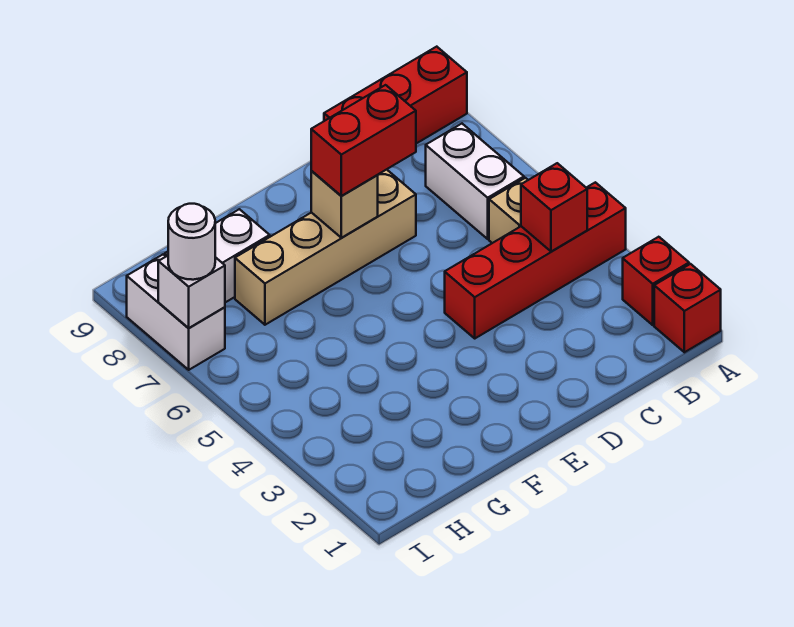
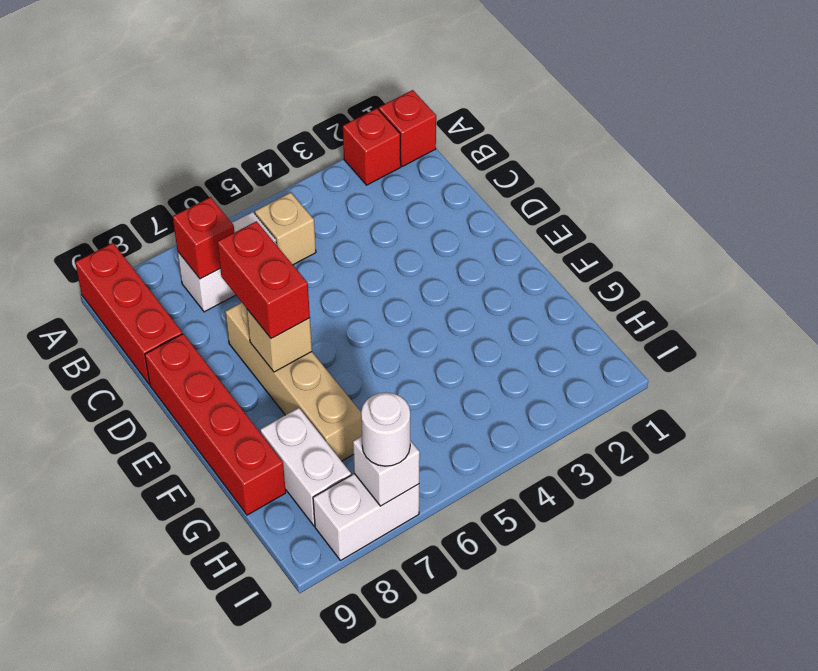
red brick A4:D4 level 1 -> red brick D9:G9 level 1
red brick B4 level 2 -> red brick B7 level 2

